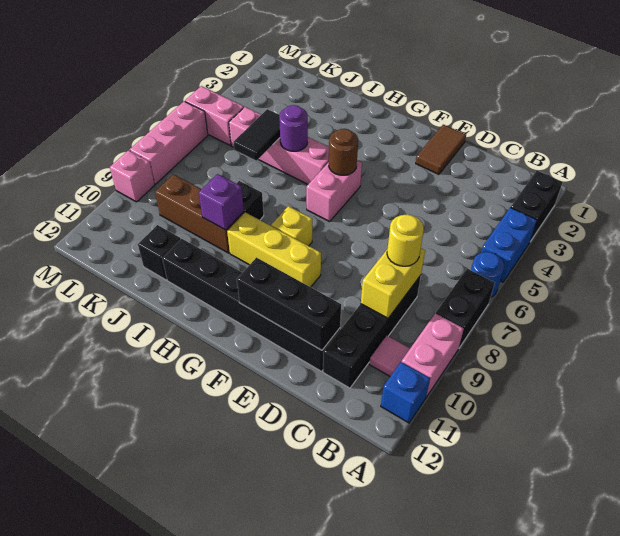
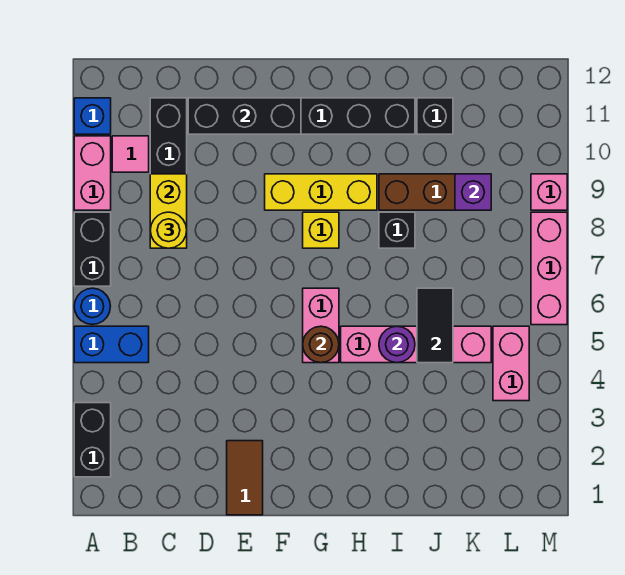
blue brick A4:A5 level 1 -> blue brick A5:B5 level 1
purple brick I9 level 2 -> purple brick K9 level 2
pink brick L5:M5 level 1 -> pink brick L4:L5 level 1

